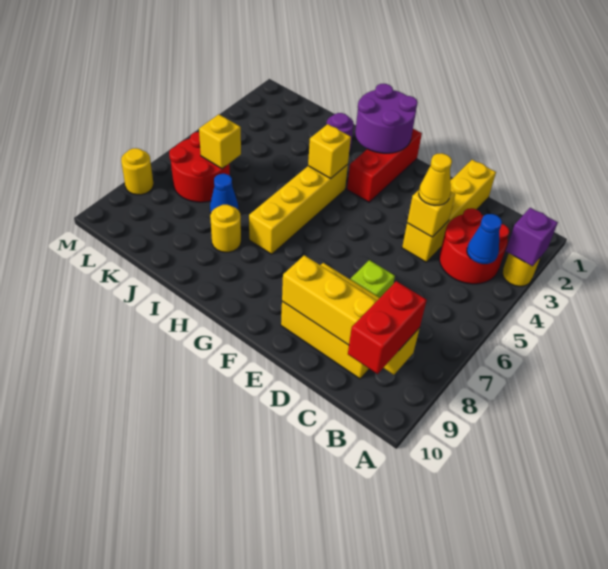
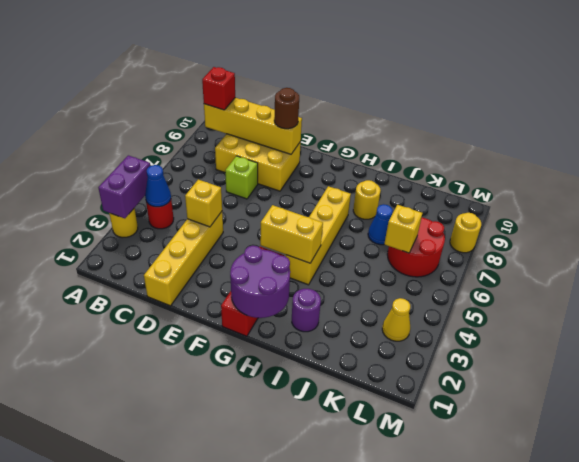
purple brick A3 level 2 -> purple brick A3:A4 level 2
red round brick B3:C4 level 1 -> red round brick B4 level 1
red brick B9:B10 level 3 -> red brick B9 level 3
yellow cone D4 level 3 -> yellow cone L3 level 1
none -> brown round brick E9 level 3
yellow brick H4 level 2 -> yellow brick G4:H4 level 2

